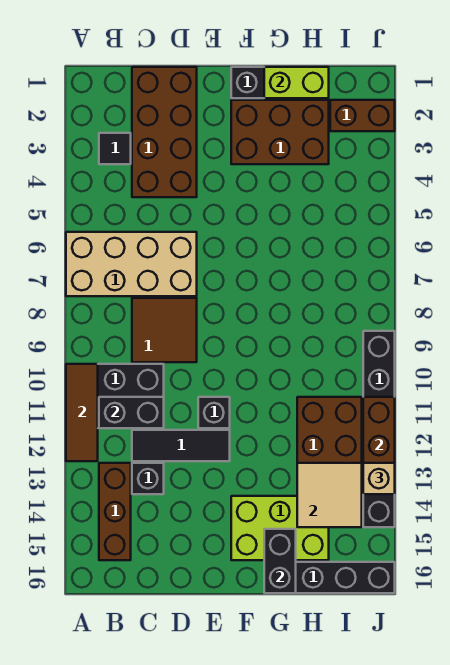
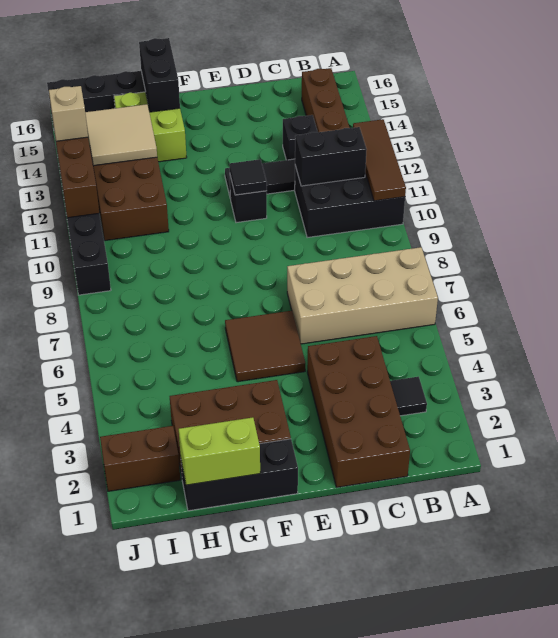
brown tile C8:D9 level 1 -> brown tile E5:F6 level 1
none -> black tile E11 level 2
lime brick F14:H15 level 1 -> lime brick G14:H15 level 1

